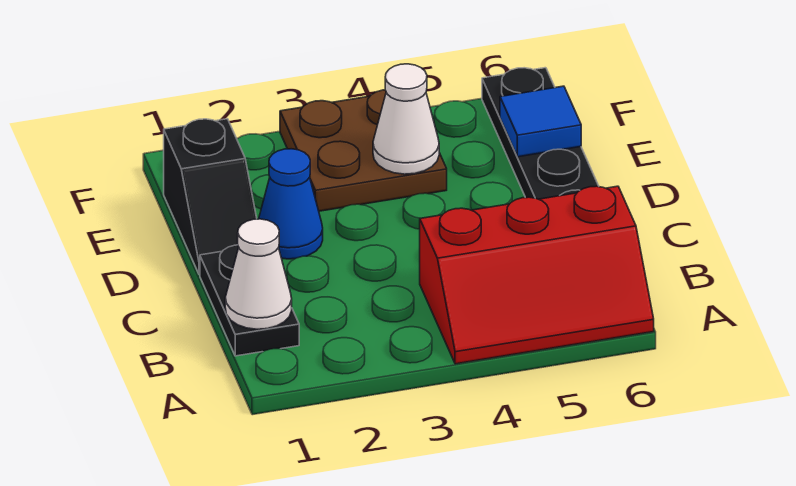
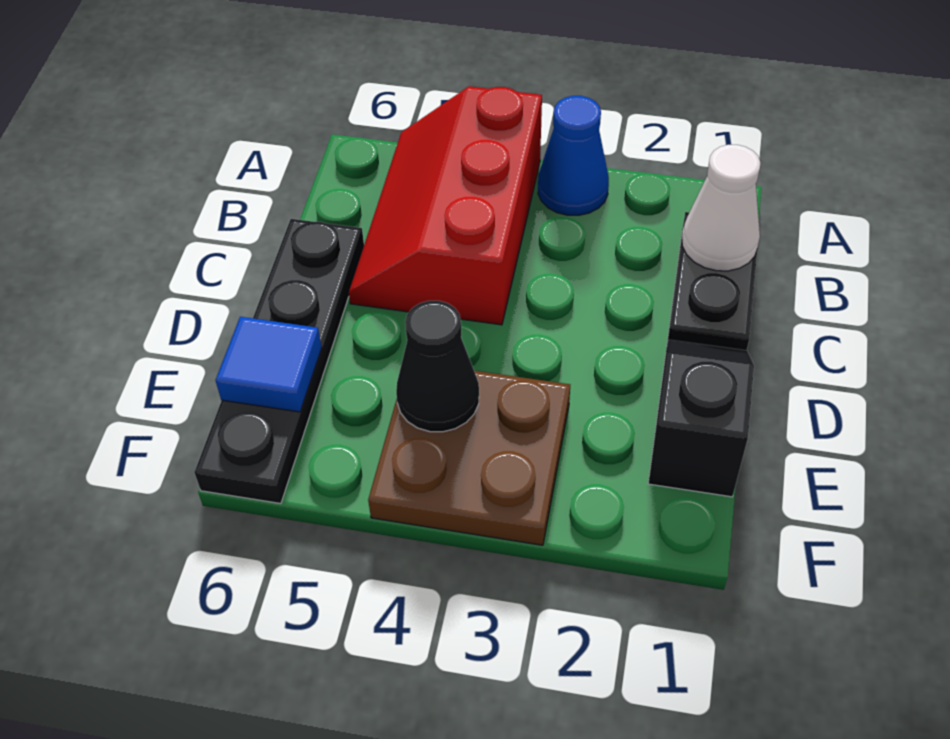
red slope A4:B6 level 1 top B -> red slope A4:C5 level 1 top 4
blue cone D2 level 1 -> blue cone A3 level 1
white cone E4 level 2 -> black cone E4 level 2

